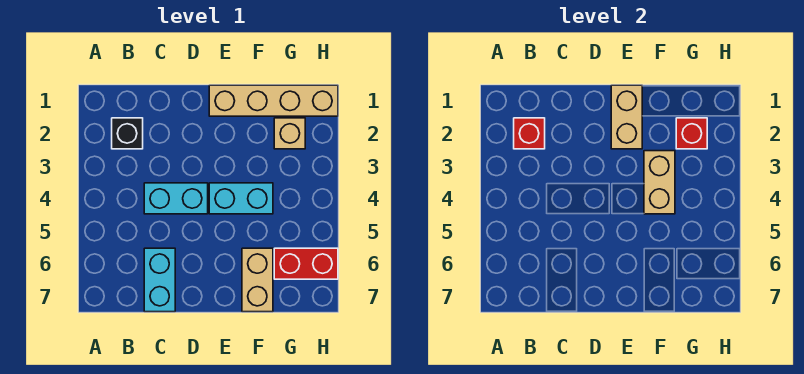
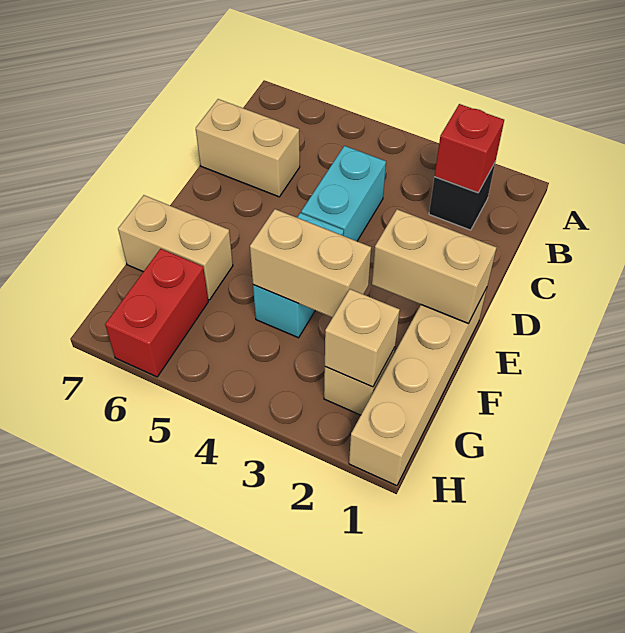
cyan brick C6:C7 level 1 -> tan brick C6:C7 level 1
red brick G2 level 2 -> tan brick G2 level 2

